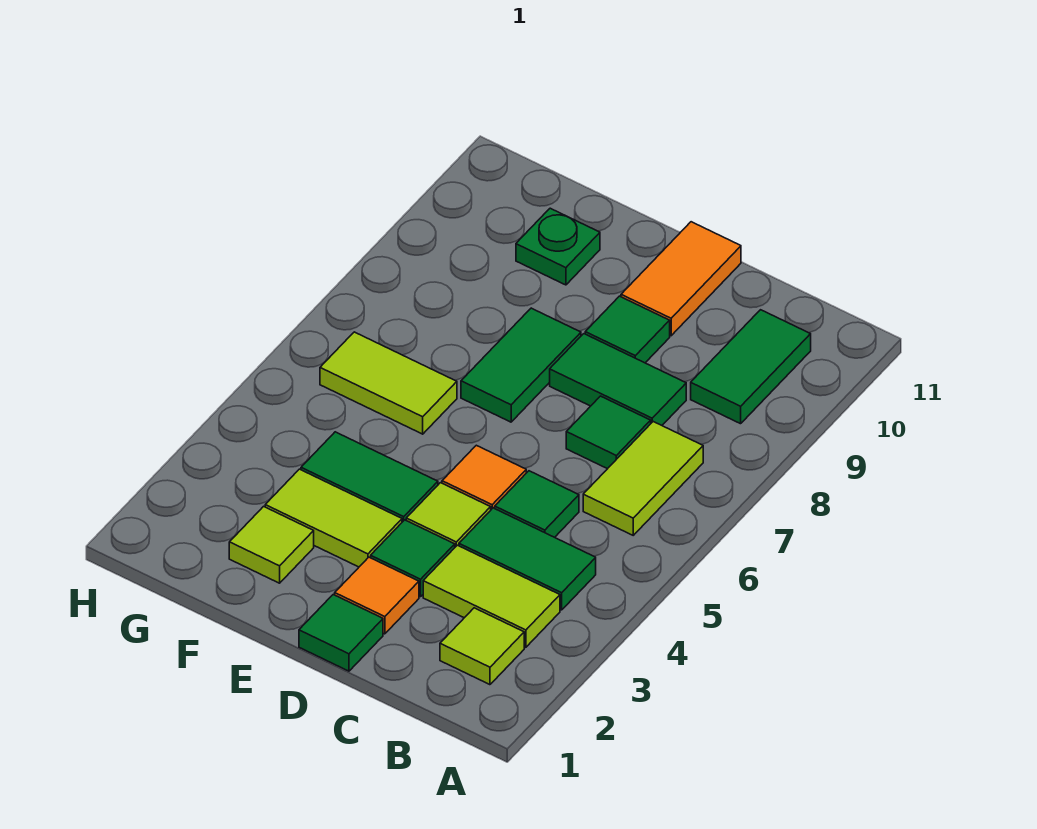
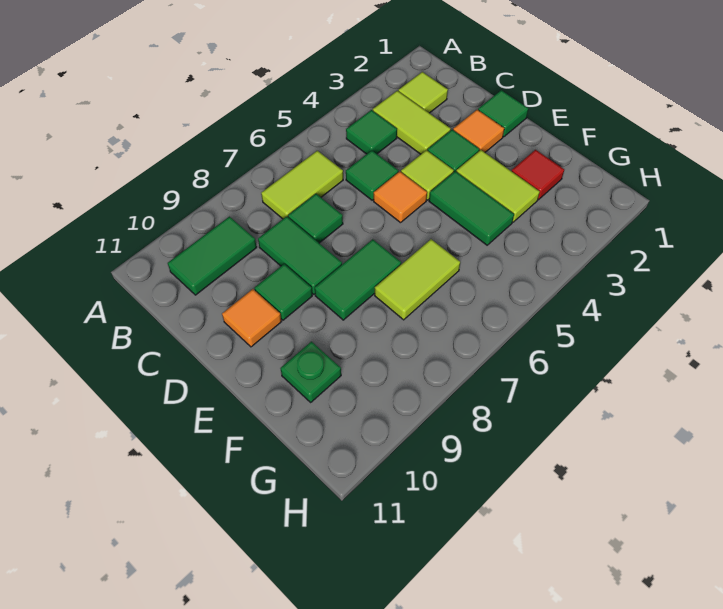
green tile B4:C4 level 1 -> green tile B4 level 1
orange tile D10:D11 level 1 -> orange tile D10 level 1
lime tile F2 level 1 -> red tile F2 level 1
lime tile F6:G6 level 1 -> lime tile F6:F7 level 1

